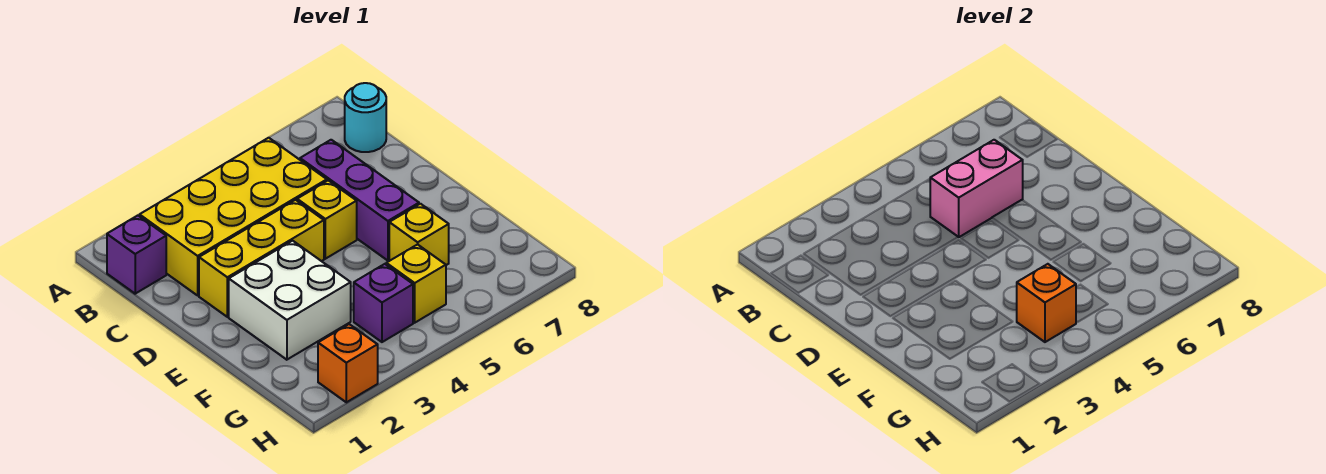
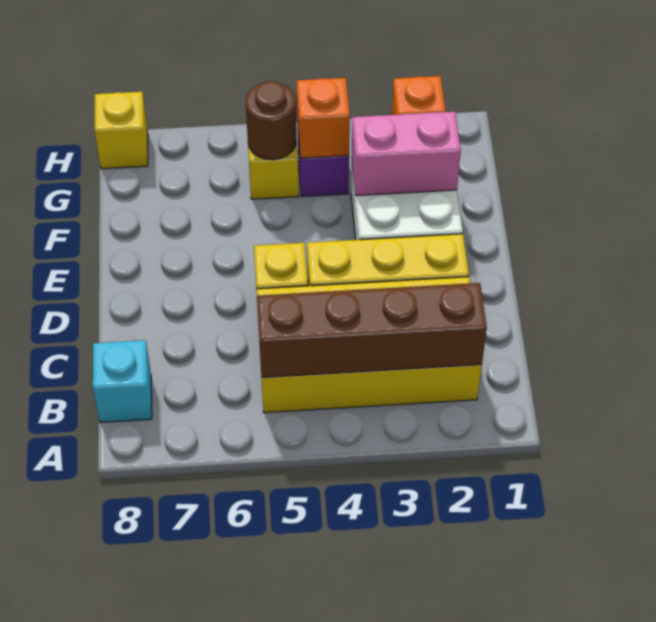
purple brick B1 level 1 -> none
none -> brown brick B2:B5 level 2
cyan round brick B8 level 1 -> cyan brick B8 level 1
pink brick C5:C6 level 2 -> pink brick F2:F3 level 2
purple brick C6:E6 level 1 -> none
yellow brick F6 level 1 -> yellow brick H8 level 1
none -> brown round brick G5 level 2

